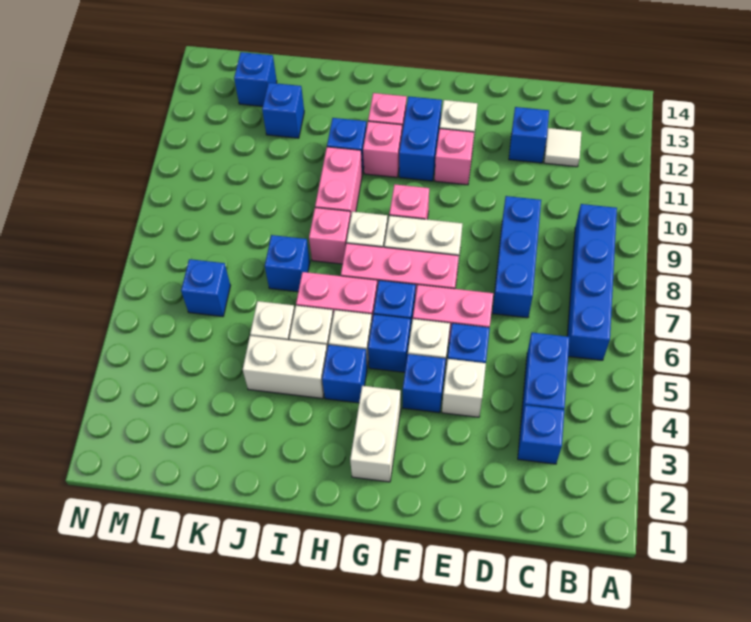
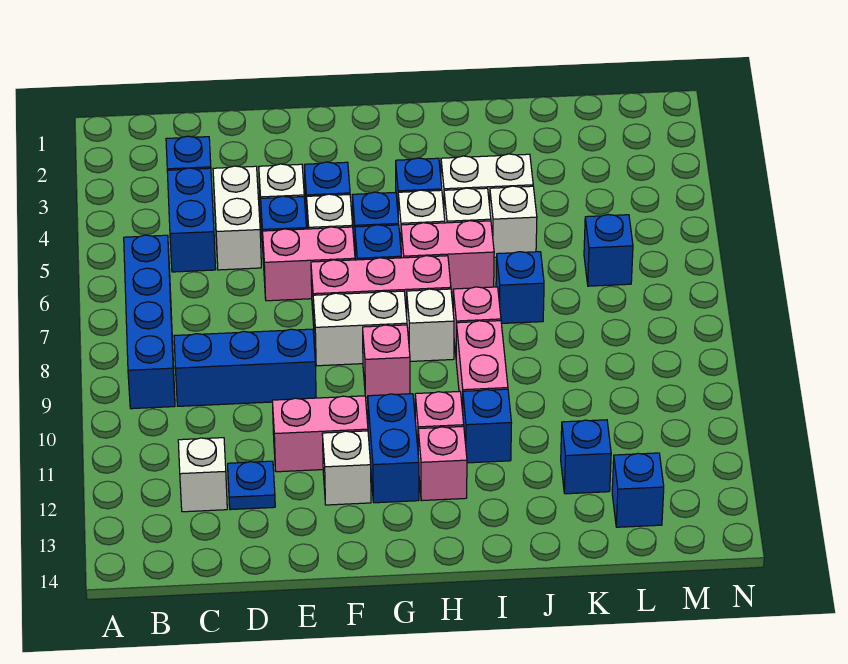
white tile C12 level 1 -> white brick C12 level 1
blue brick D7:D9 level 1 -> blue brick C9:E9 level 1
blue brick D12 level 1 -> blue plate D12 level 1
pink brick F11 level 1 -> pink brick E11:F11 level 1
white brick G2:G3 level 1 -> white brick D4:D5 level 1

